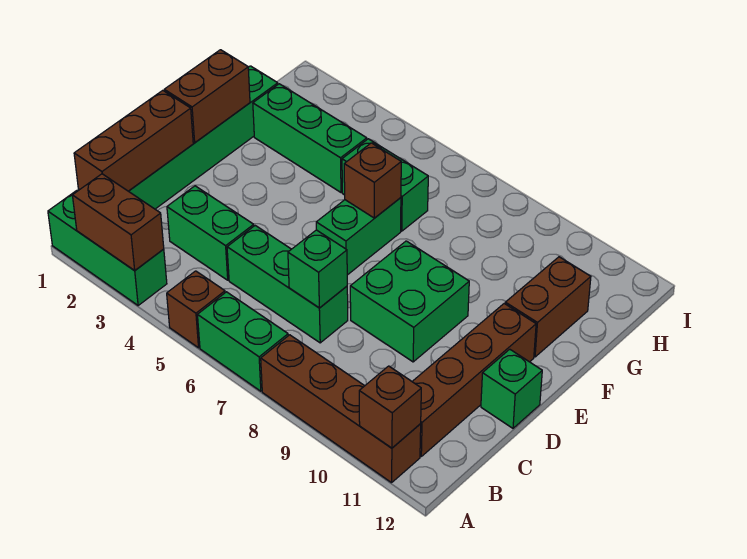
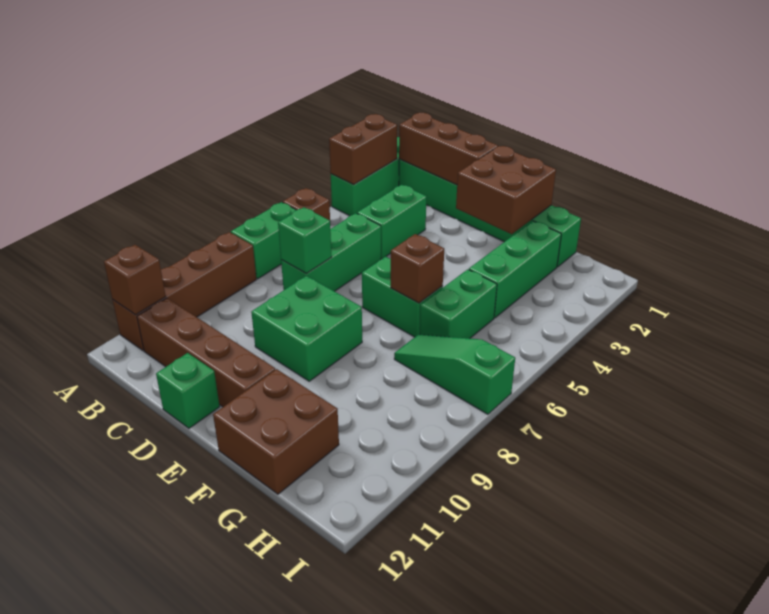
brown brick E1:F1 level 2 -> brown brick E1:F2 level 2
brown brick F11:G11 level 1 -> brown brick F11:G12 level 1
none -> green slope G7:I7 level 1 top I

